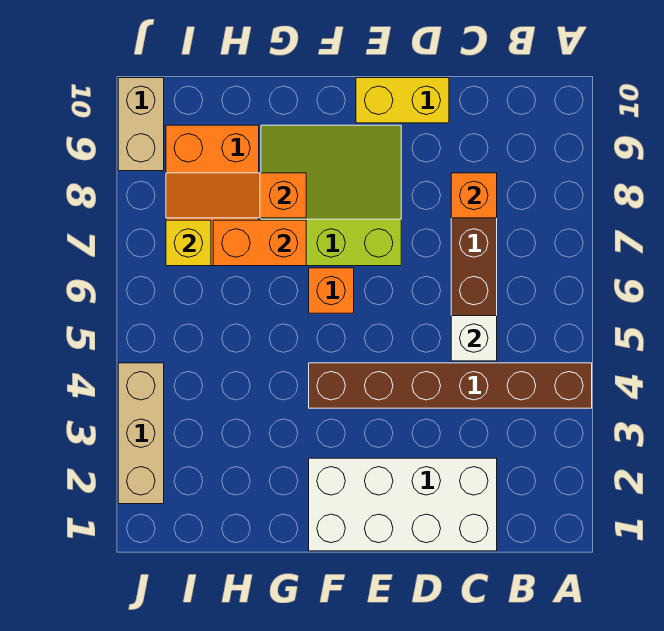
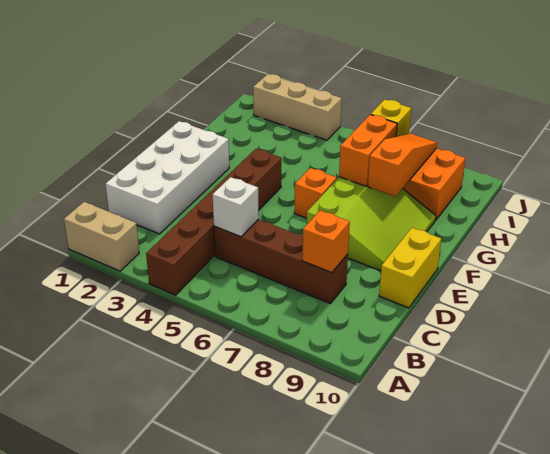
tan brick J9:J10 level 1 -> tan brick A1:A2 level 1

